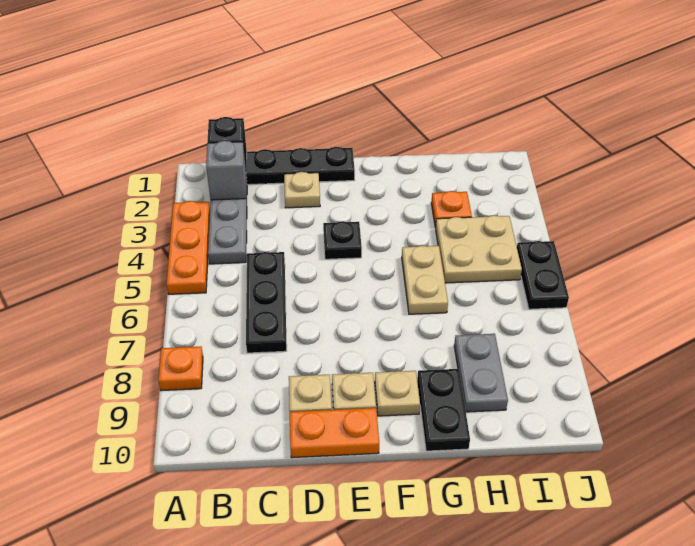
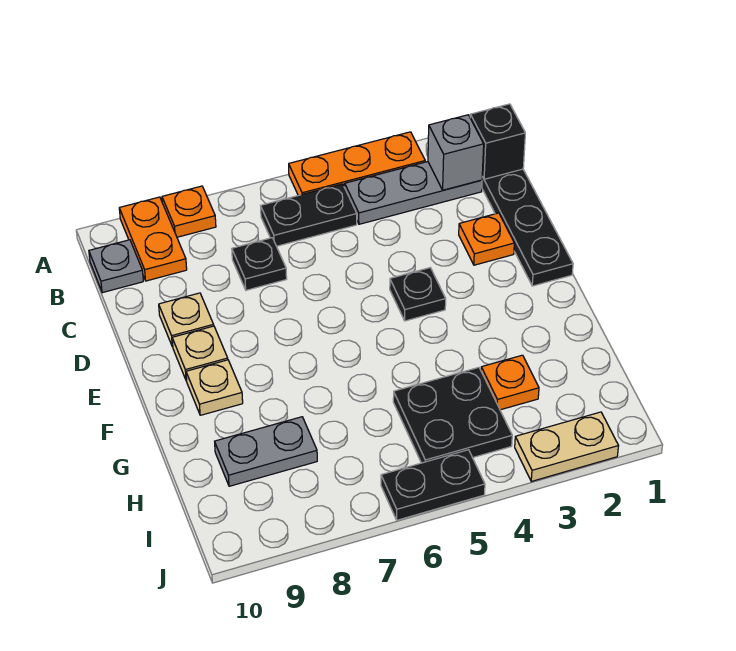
none -> grey plate B10 level 1
black plate C5:C7 level 1 -> black plate C7 level 1
tan plate D2 level 1 -> orange plate D2 level 1
orange plate D10:E10 level 1 -> orange plate A9:B9 level 1
tan plate G5:G6 level 1 -> tan plate J2:J3 level 1
black plate G9:G10 level 1 -> black plate B5:B6 level 1
tan plate H4:I5 level 1 -> black plate H4:I5 level 1

